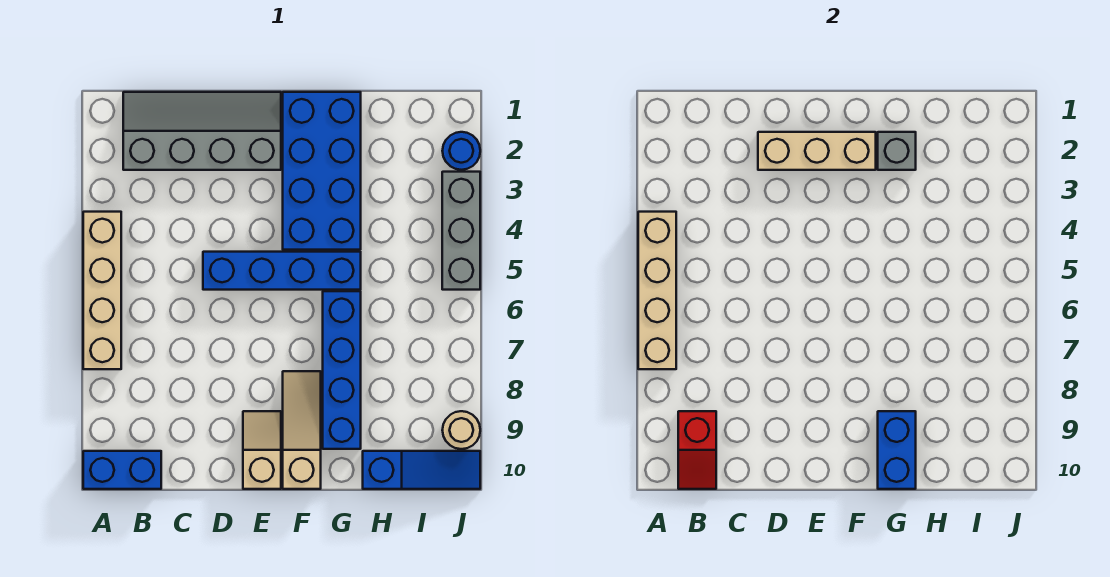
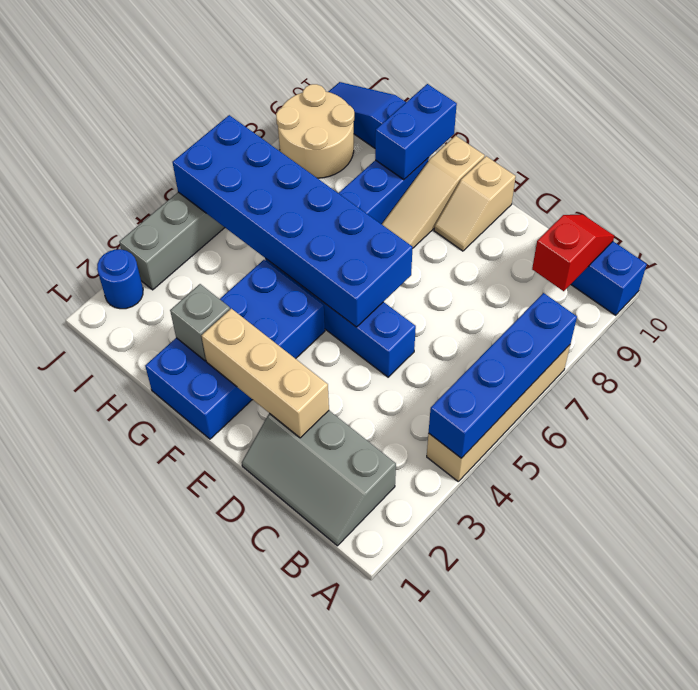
tan brick A4:A7 level 2 -> blue brick A4:A7 level 2
grey slope B1:E2 level 1 top 2 -> grey slope B1:D2 level 1 top 2
none -> blue brick E5:J6 level 2
tan round brick J9 level 1 -> tan round brick I8:J9 level 1

